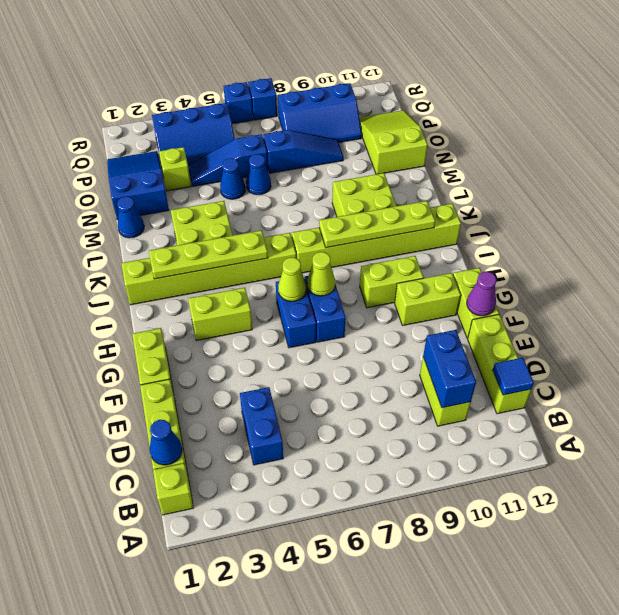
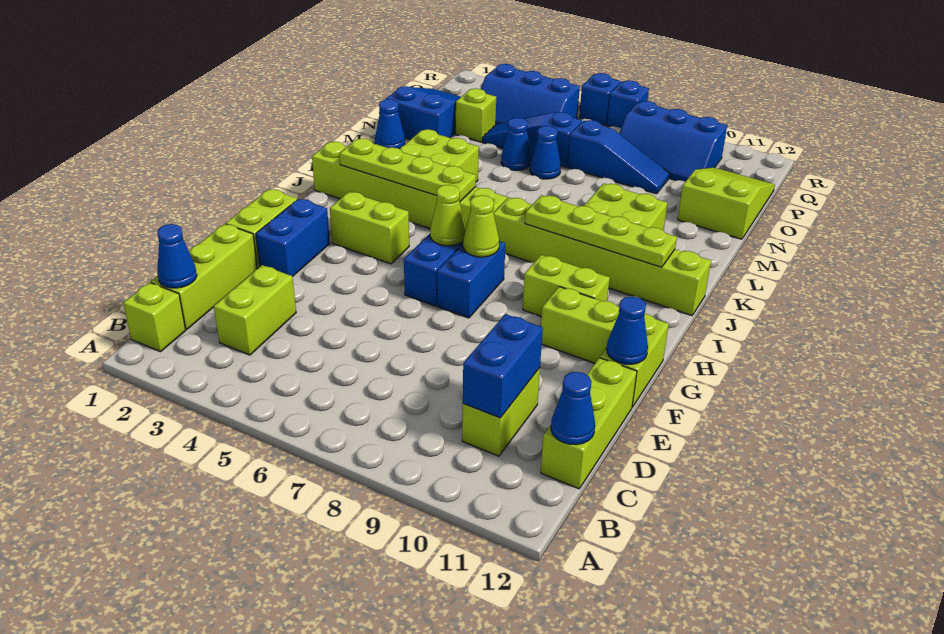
none -> lime brick C3:D3 level 1
blue brick C4:D4 level 1 -> blue brick F2:G2 level 1
blue tile C12 level 2 -> blue cone C12 level 2
purple cone F12 level 2 -> blue cone F12 level 2

